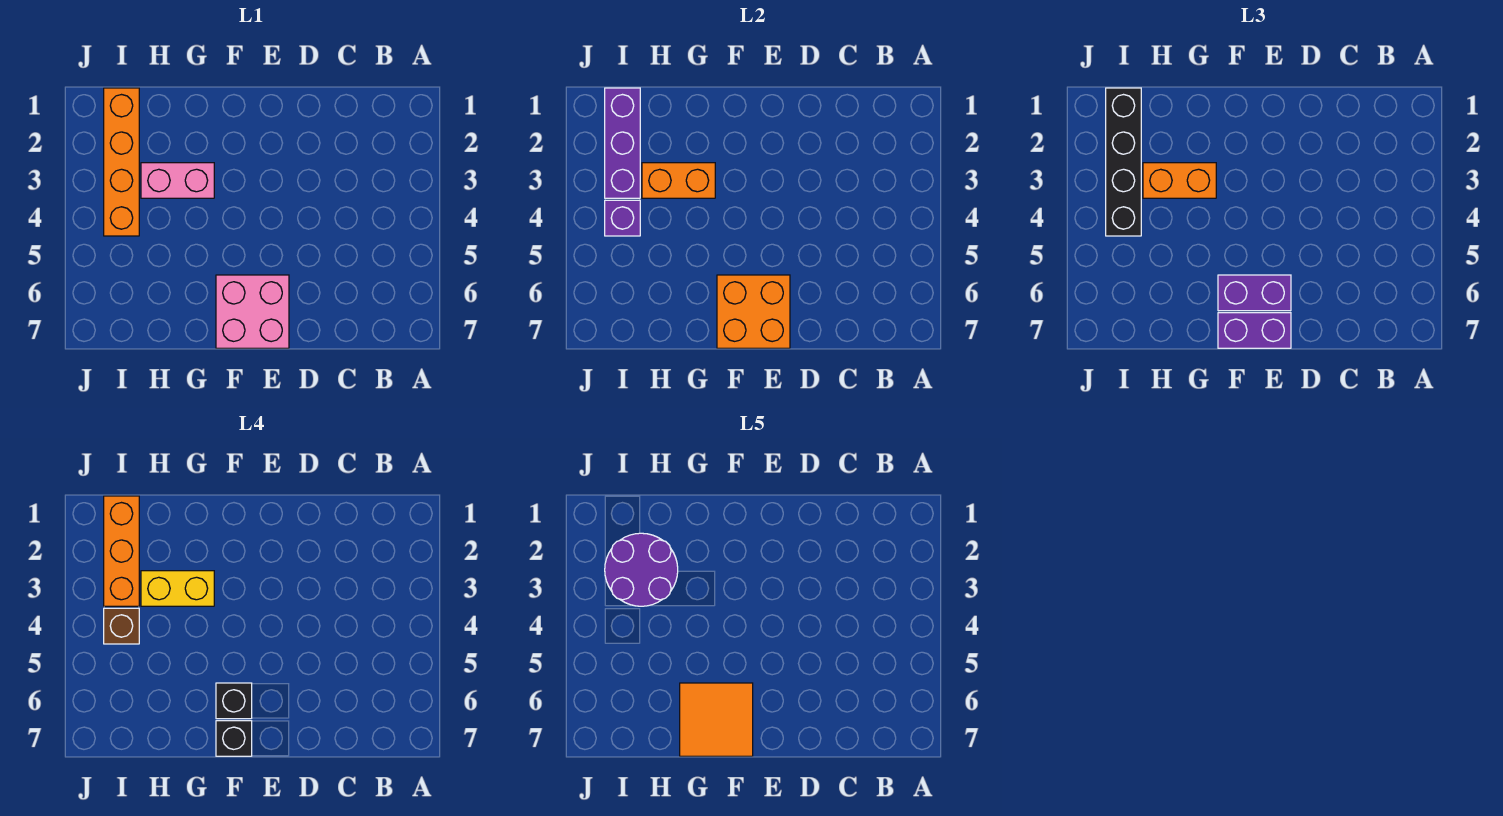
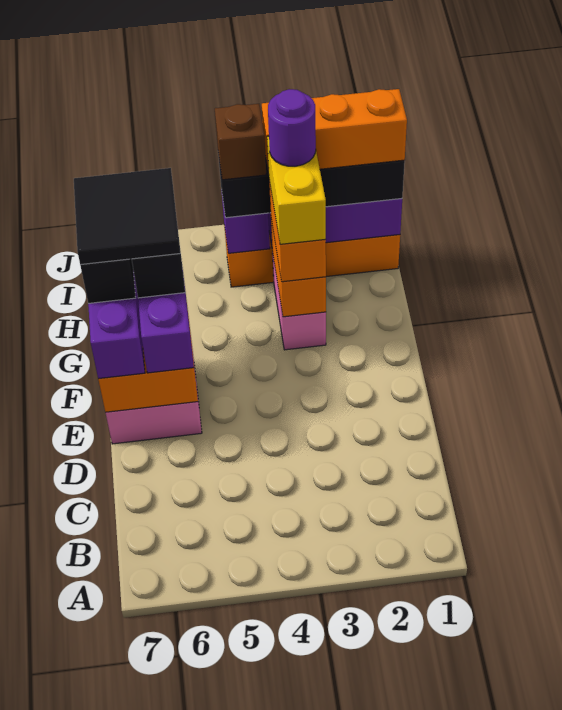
orange tile F6:G7 level 5 -> black tile F6:G7 level 5
purple round brick H2:I3 level 5 -> purple round brick H3 level 5

